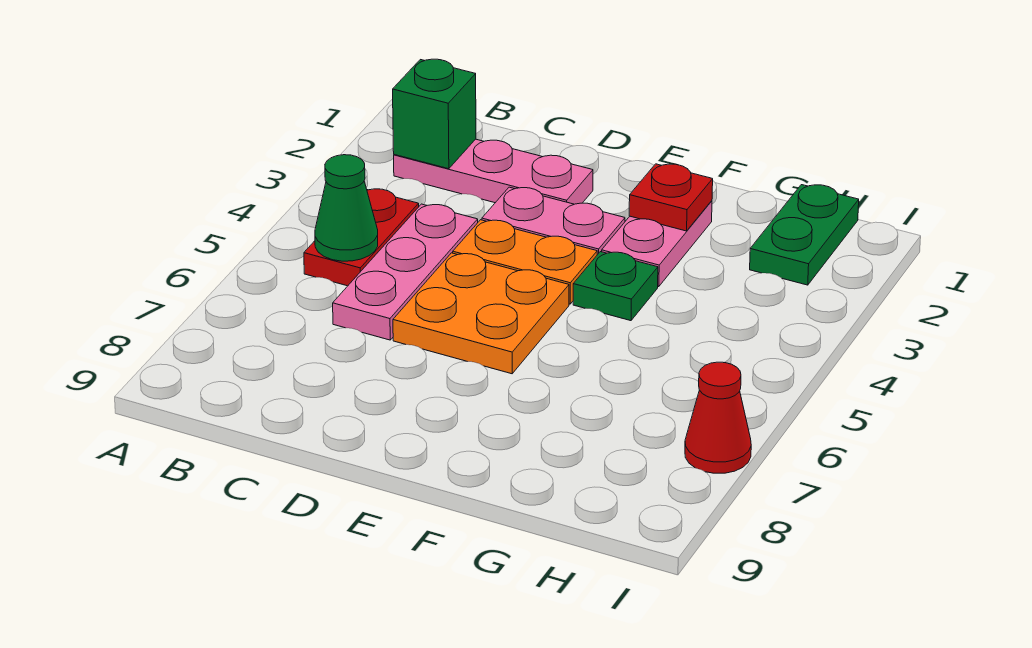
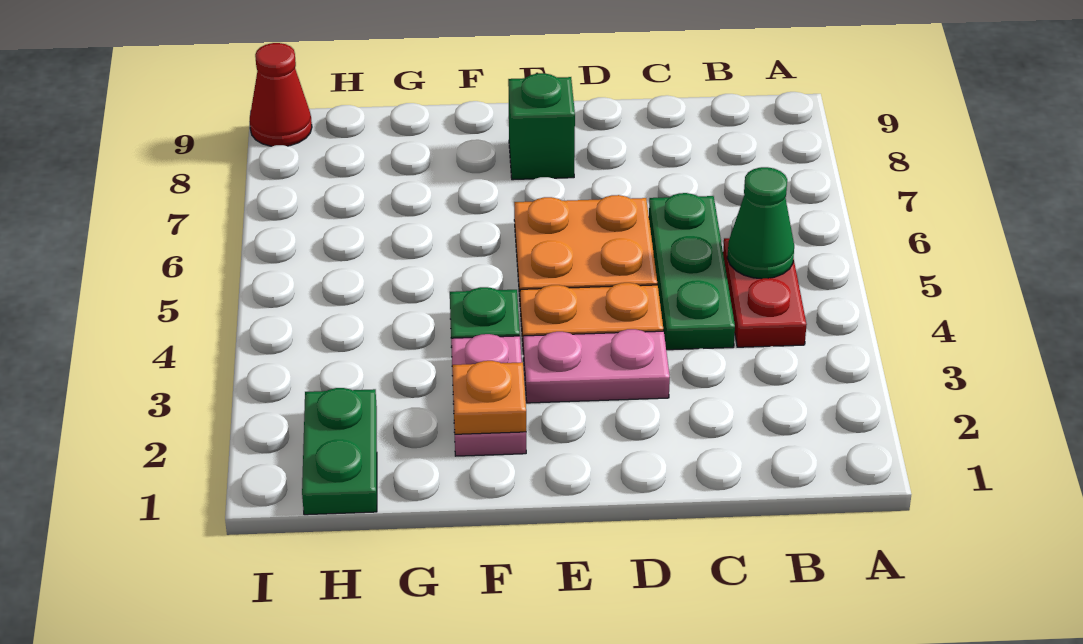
pink plate B2:D2 level 1 -> none
green brick B2 level 2 -> green brick E8 level 1
pink plate C4:C6 level 1 -> green plate C4:C6 level 1
red plate F2 level 2 -> orange plate F2 level 2
red cone I7 level 1 -> red cone I9 level 1

